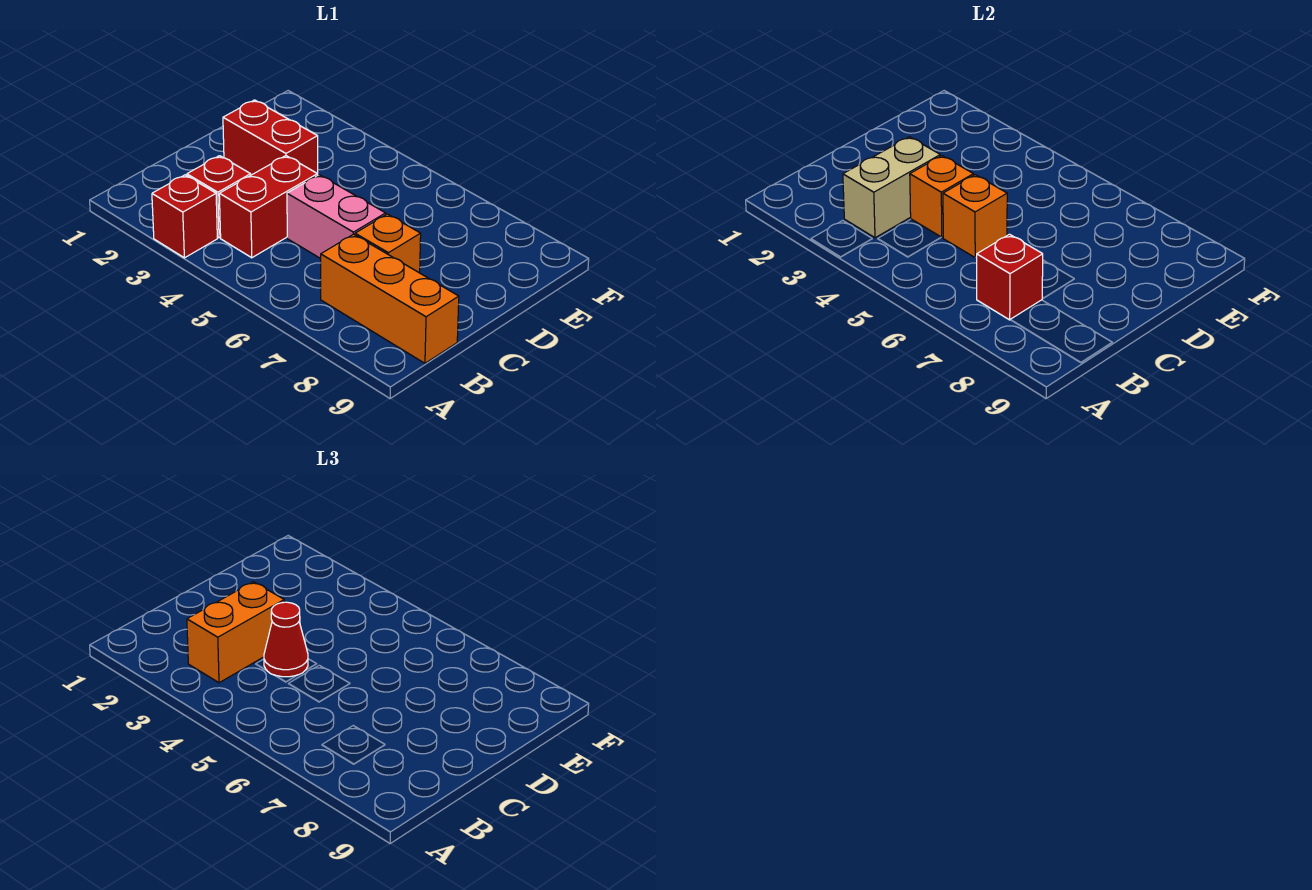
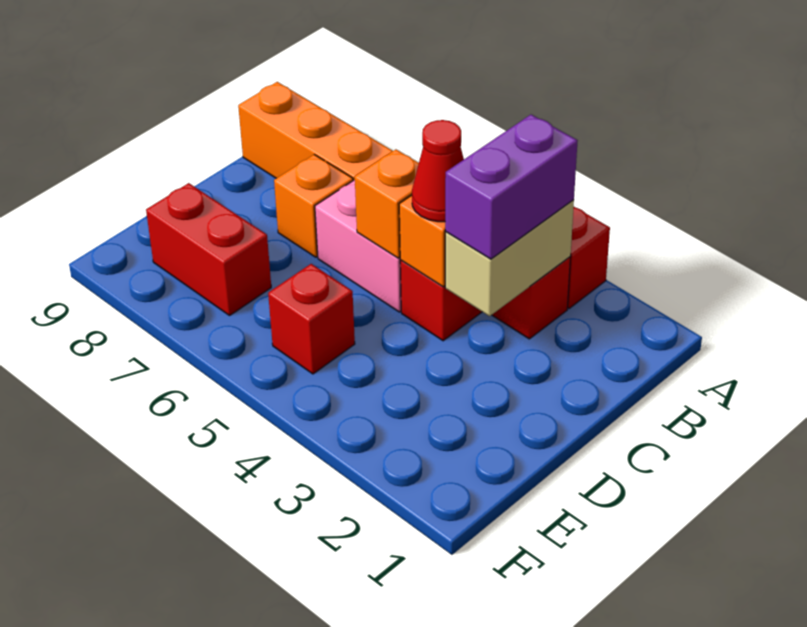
orange brick B3:C3 level 3 -> purple brick B3:C3 level 3
red brick B7 level 2 -> red brick E5 level 1
red brick D2:D3 level 1 -> red brick E7:E8 level 1

